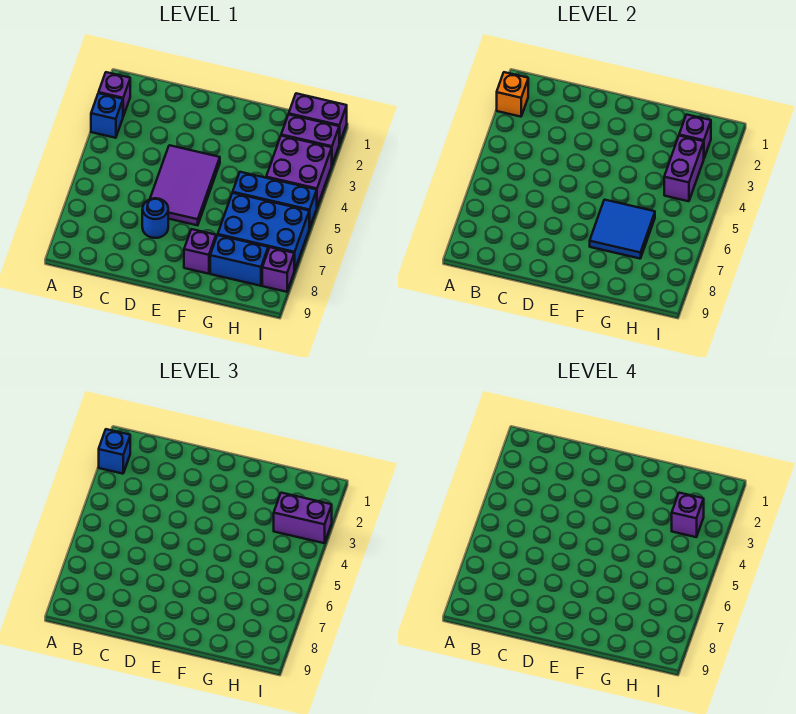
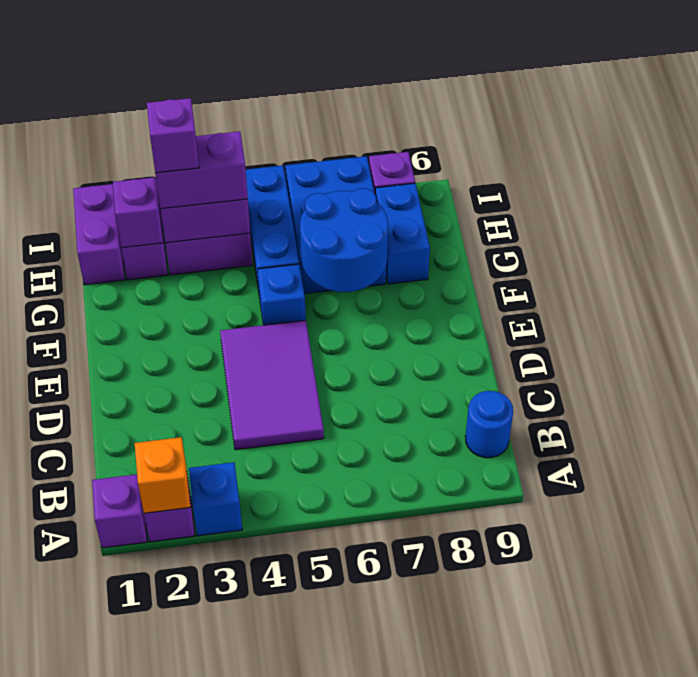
blue brick A2 level 3 -> blue brick F5 level 1
purple tile D4:E6 level 1 -> purple tile C4:E5 level 1
blue round brick D7 level 1 -> blue round brick B9 level 1
blue tile F6:G7 level 2 -> blue round brick F6:G7 level 2
purple brick F8 level 1 -> purple brick A1 level 1
purple brick H3:I3 level 3 -> purple brick H3:H4 level 3

